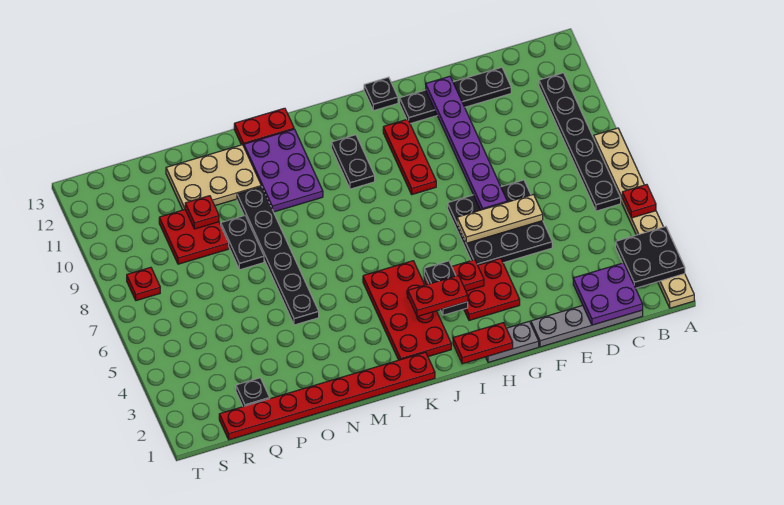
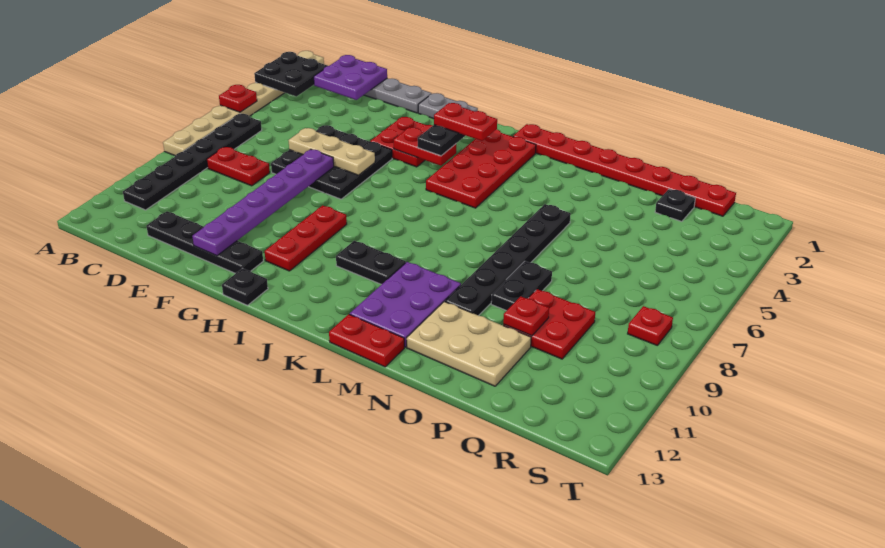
red plate H1:I1 level 2 -> red plate C8:D8 level 1
black plate J10:J11 level 1 -> black plate J10:K10 level 1

